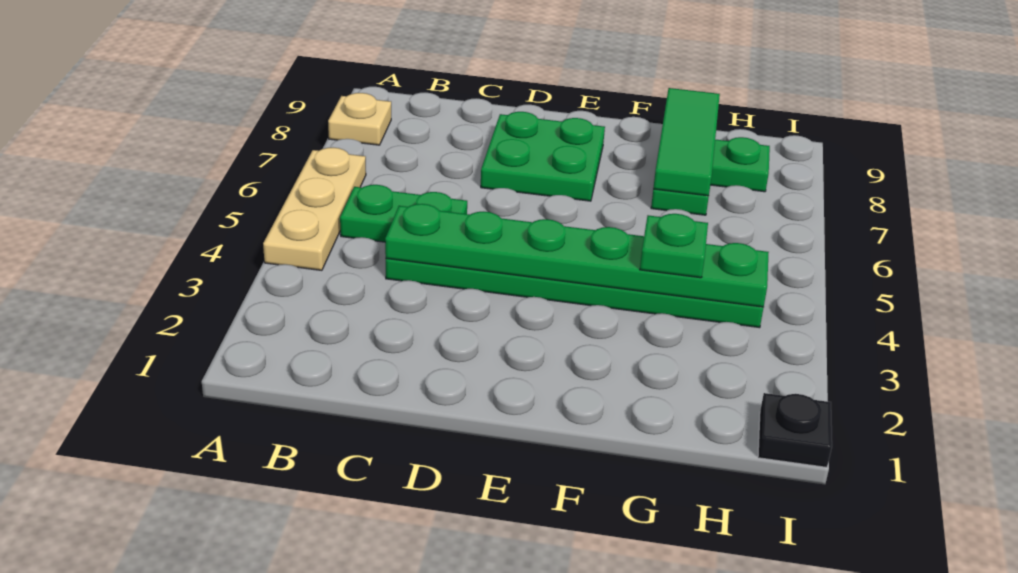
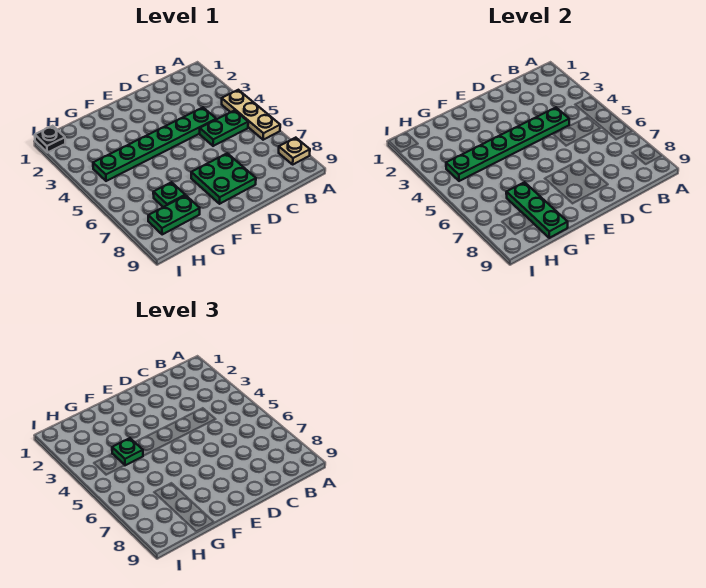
green tile G7:G9 level 2 -> green plate G7:G9 level 2

